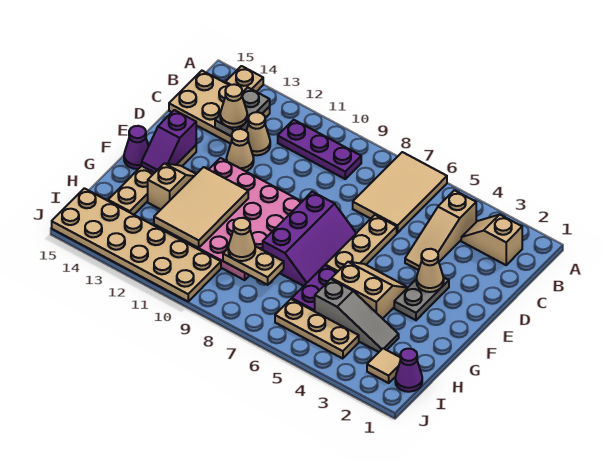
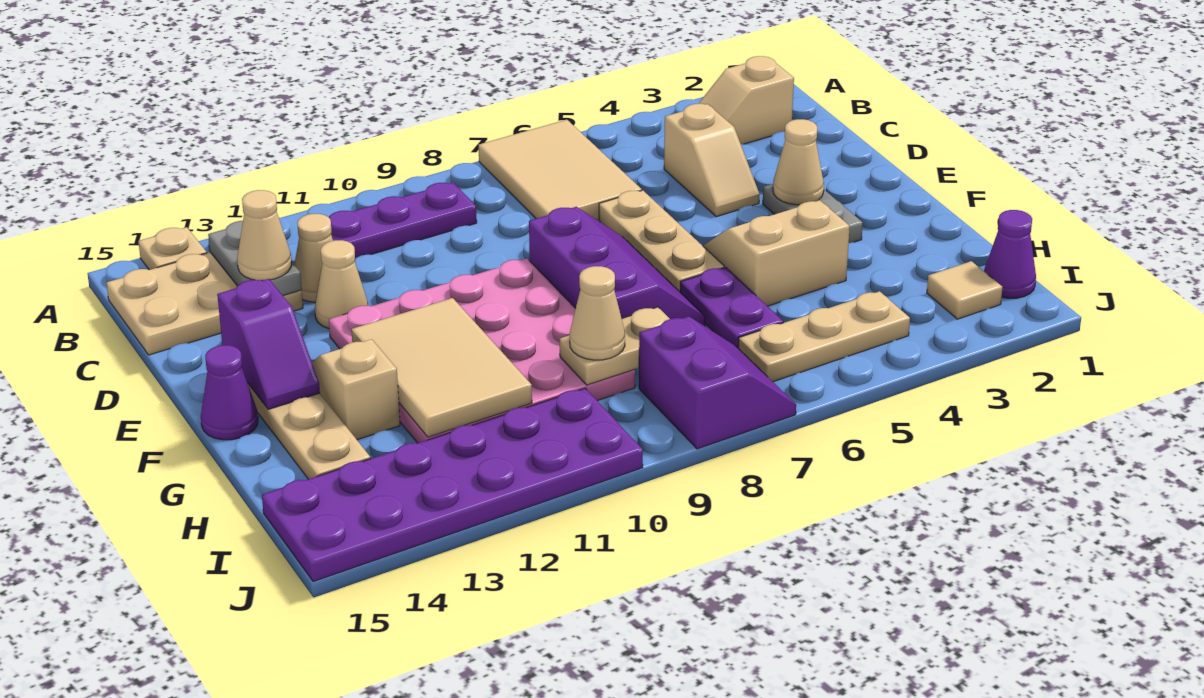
tan slope B4:D4 level 1 top B -> tan slope C4:D4 level 1 top C
grey slope H3:H5 level 1 top 5 -> none
none -> purple slope I7:J8 level 1 top 8
tan plate I10:J15 level 1 -> purple plate I10:J15 level 1

